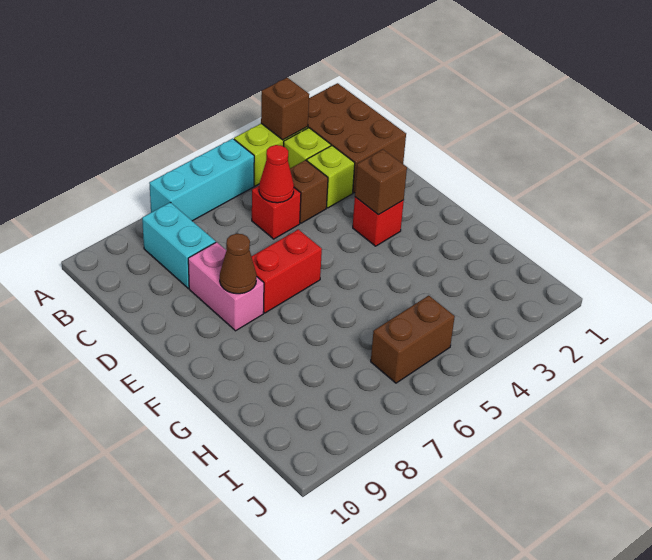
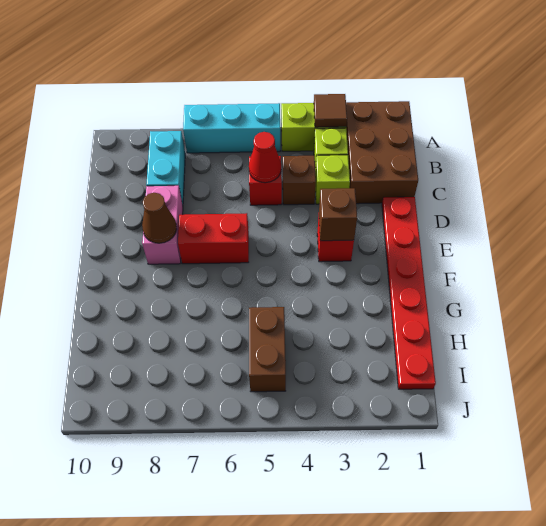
brown brick A3 level 2 -> brown tile A3 level 2
none -> red plate D1:I1 level 1
brown brick I5:I6 level 1 -> brown brick H5:I5 level 1

